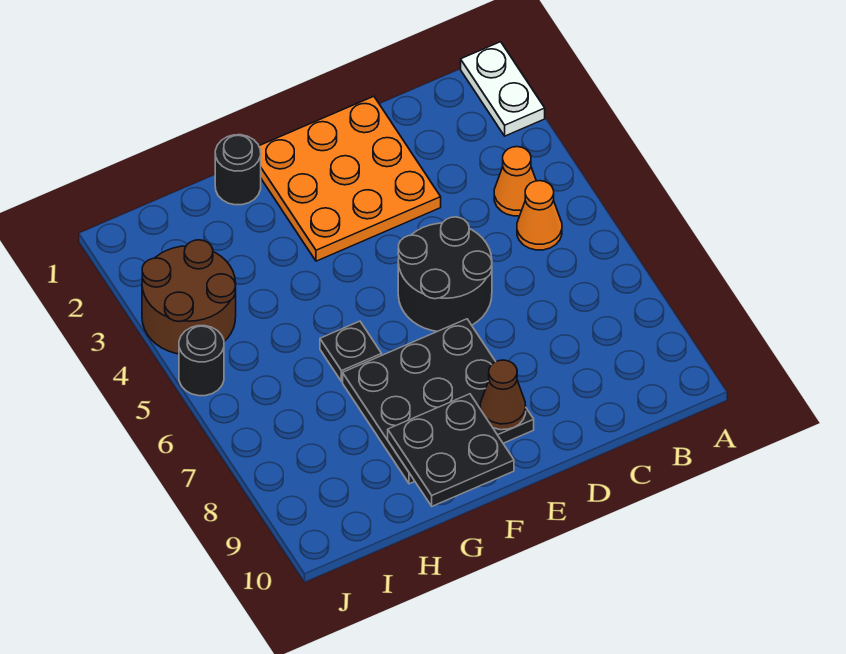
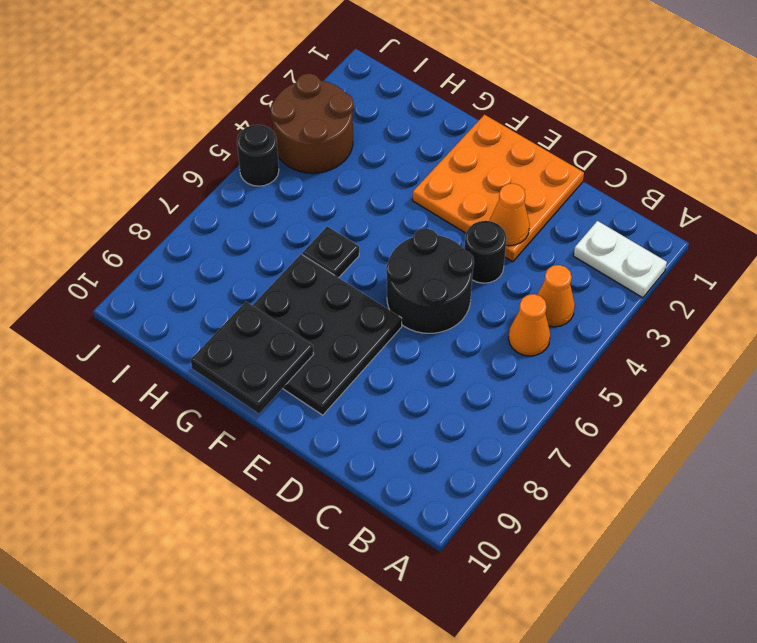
white plate A1:A2 level 1 -> white plate A2:B2 level 1
none -> orange cone D3 level 2
brown cone E9 level 2 -> none
black round brick G1 level 1 -> black round brick D4 level 1

